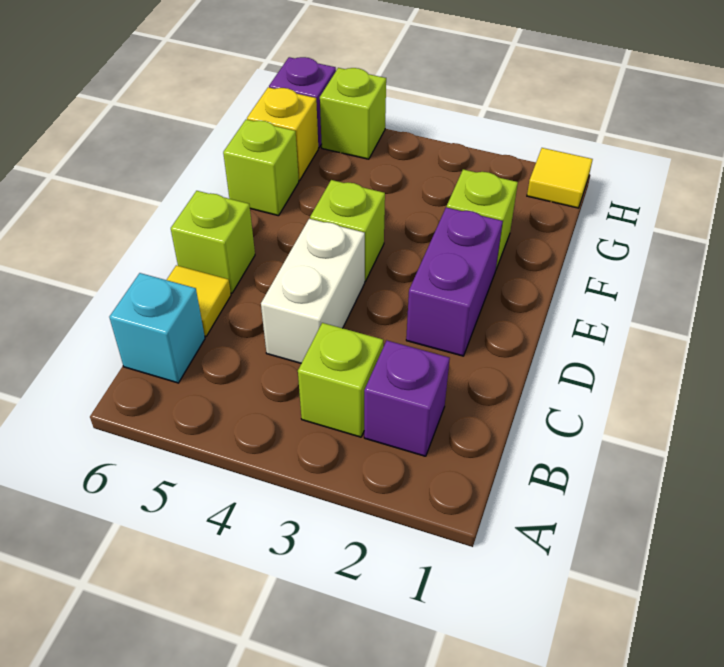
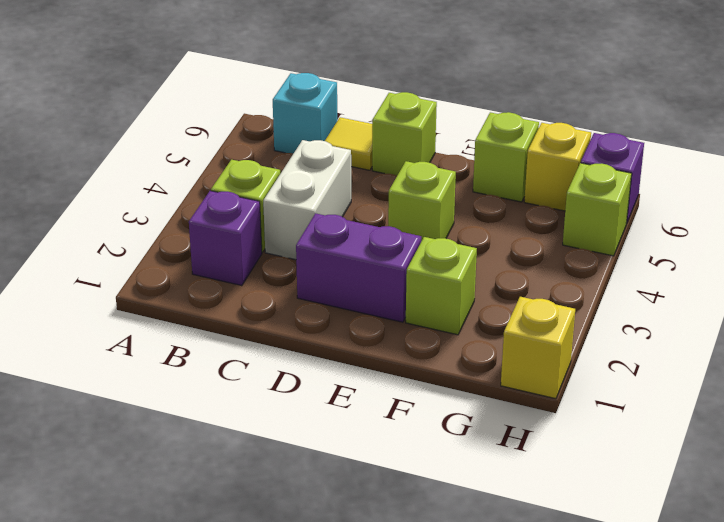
white brick C4:D4 level 1 -> white brick C3:C4 level 1
yellow tile H1 level 1 -> yellow brick H1 level 1

